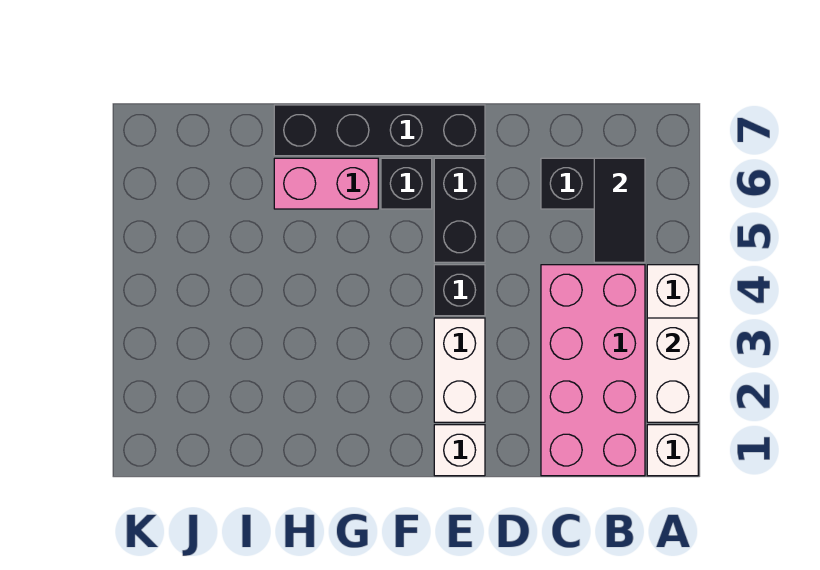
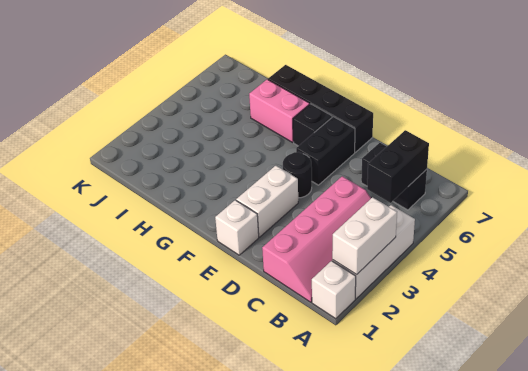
pink brick B1:C4 level 1 -> pink slope B1:C4 level 1 top C
black tile B5:B6 level 2 -> black brick B5:B6 level 2
black brick E4 level 1 -> black round brick E4 level 1

